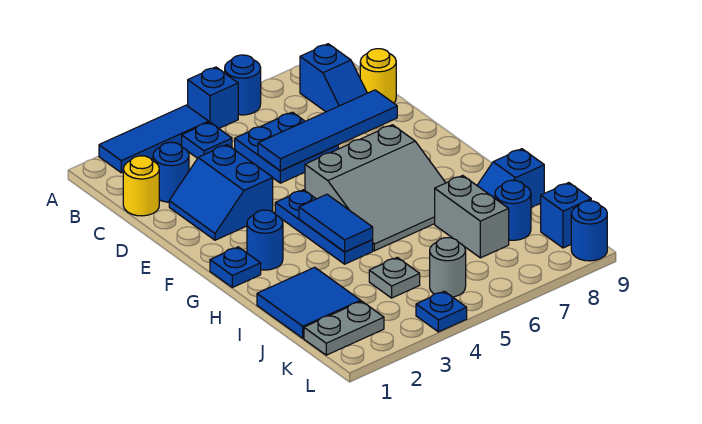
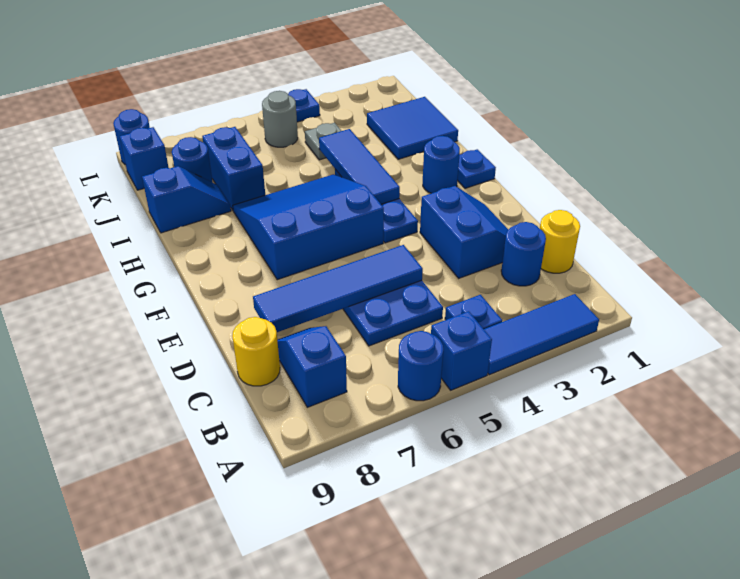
grey slope F5:H7 level 1 top F -> blue slope F5:H7 level 1 top F
blue tile G4:H4 level 2 -> blue tile G4:I4 level 2
grey brick I7:J7 level 1 -> blue brick I7:J7 level 1
grey plate K1:K2 level 1 -> none

